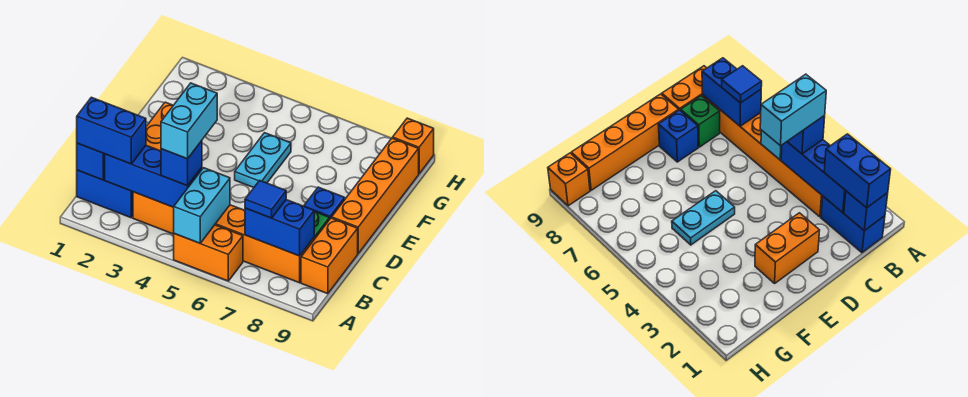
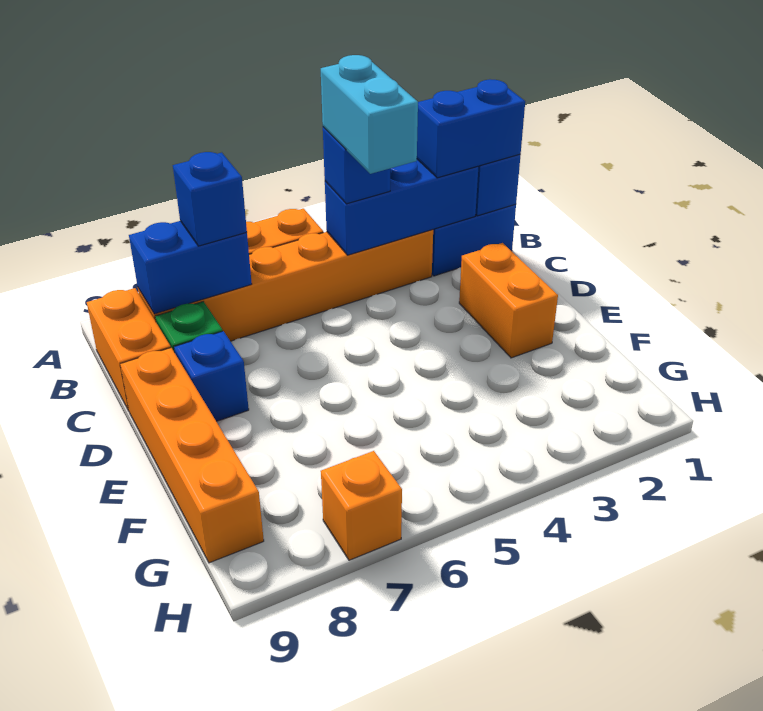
cyan brick A5:B5 level 2 -> none
blue tile B7 level 3 -> blue brick B7 level 3
cyan plate E5:F5 level 1 -> none
orange brick H9 level 1 -> orange brick H7 level 1

